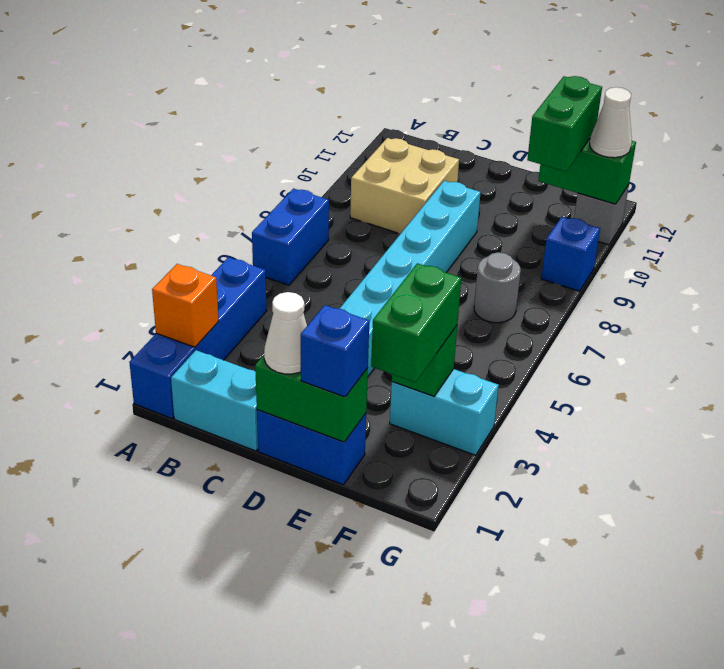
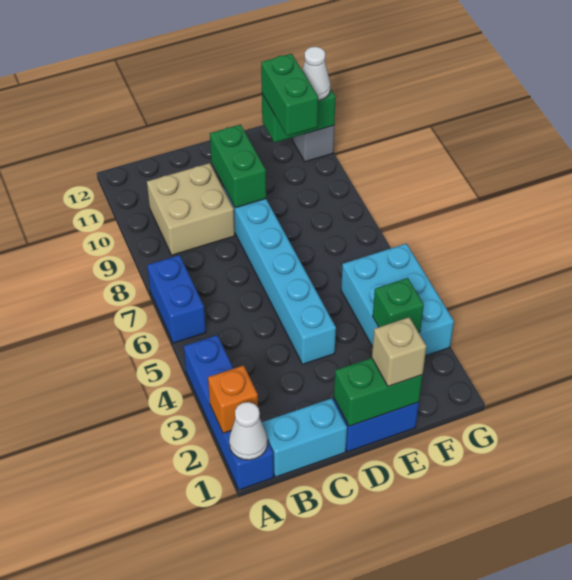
white cone D1 level 3 -> white cone A1 level 2
blue brick E1 level 3 -> tan brick E1 level 3
green brick F2:F3 level 3 -> green brick D9:D10 level 2
cyan brick F3:G3 level 1 -> cyan brick F3:G5 level 1
grey round brick F7 level 1 -> none
blue brick G9 level 1 -> none

